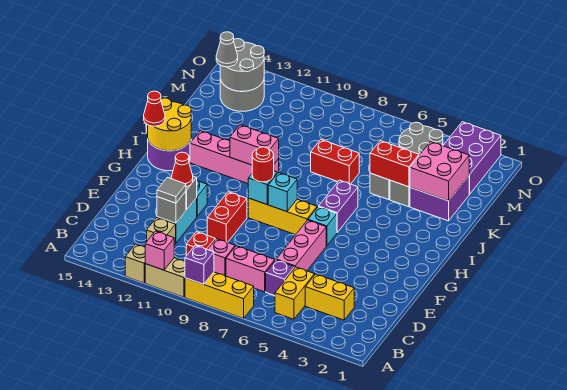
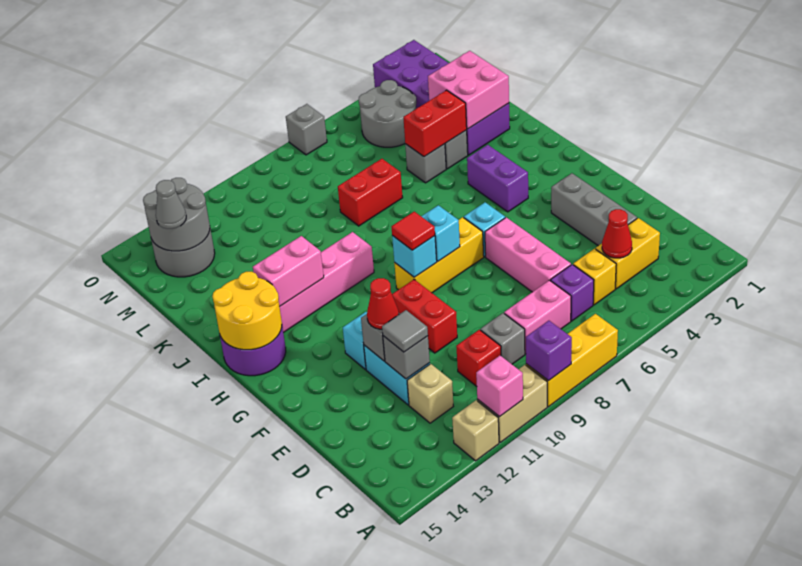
yellow brick B5:C5 level 1 -> yellow brick C5 level 1
pink brick C9 level 1 -> grey brick C9 level 1
none -> grey brick D3:F3 level 1
red round brick G9 level 3 -> red tile G9 level 3
purple brick H6:I6 level 1 -> purple brick H4:I4 level 1
red cone H15 level 3 -> red cone C4 level 2
pink brick I10:I11 level 2 -> pink brick I12:I13 level 2
none -> grey brick O7 level 1

